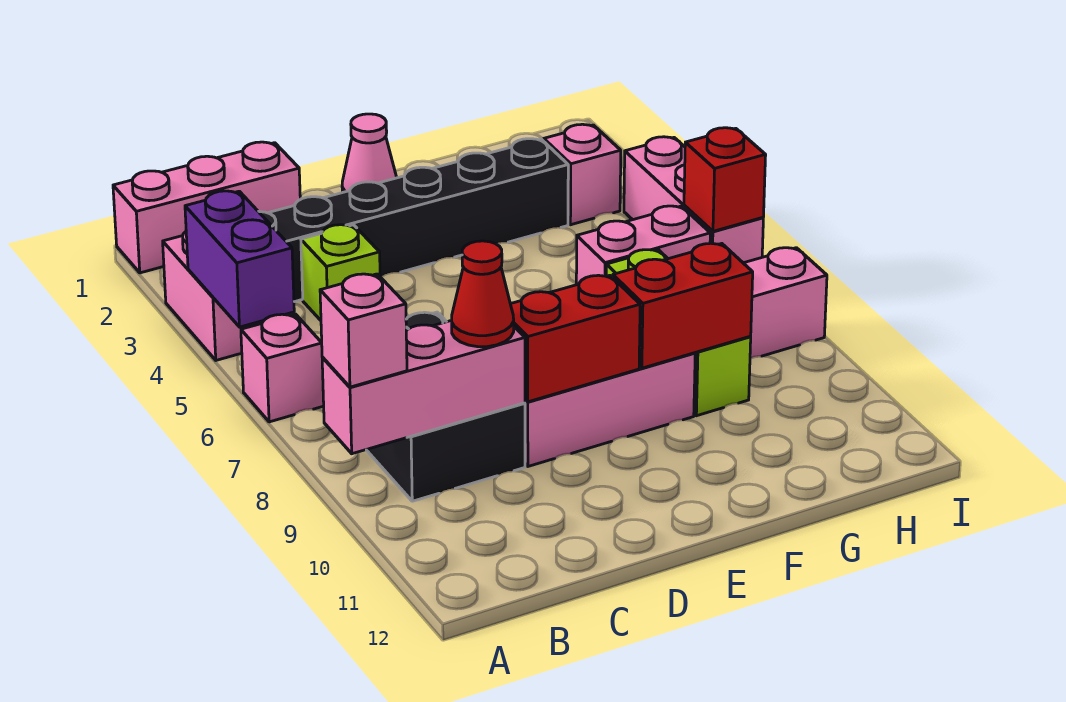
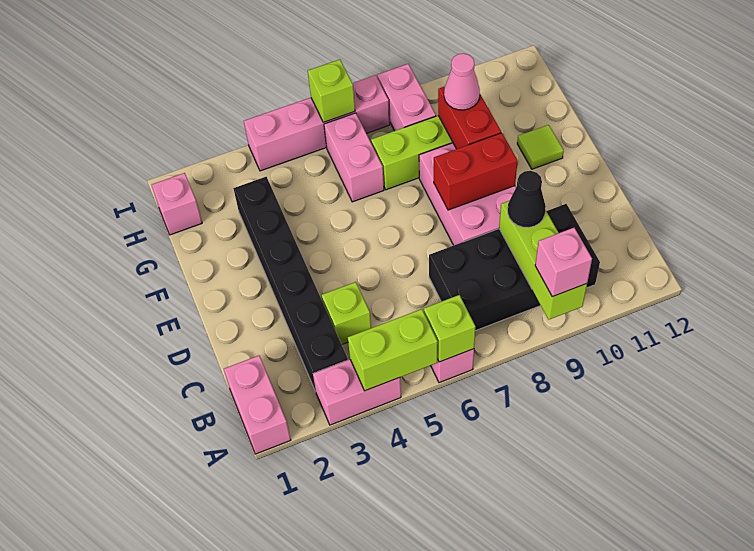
pink brick A1:C1 level 1 -> pink brick A1:B1 level 1
purple brick A4:A5 level 2 -> lime brick A4:A5 level 2
none -> lime brick A6 level 2
pink brick A9:C9 level 2 -> lime brick A9:C9 level 2
black brick B7:C9 level 1 -> black brick B7:C10 level 1
red cone C9 level 3 -> black cone C9 level 3
red brick D9:E9 level 2 -> red brick E8:E9 level 2
pink cone E1 level 1 -> pink cone G9 level 3
none -> lime tile F11 level 1
pink brick H3 level 1 -> pink brick H1 level 1
pink brick I4:I6 level 1 -> pink brick I4:I7 level 1
red brick I6 level 2 -> lime brick I6 level 2

